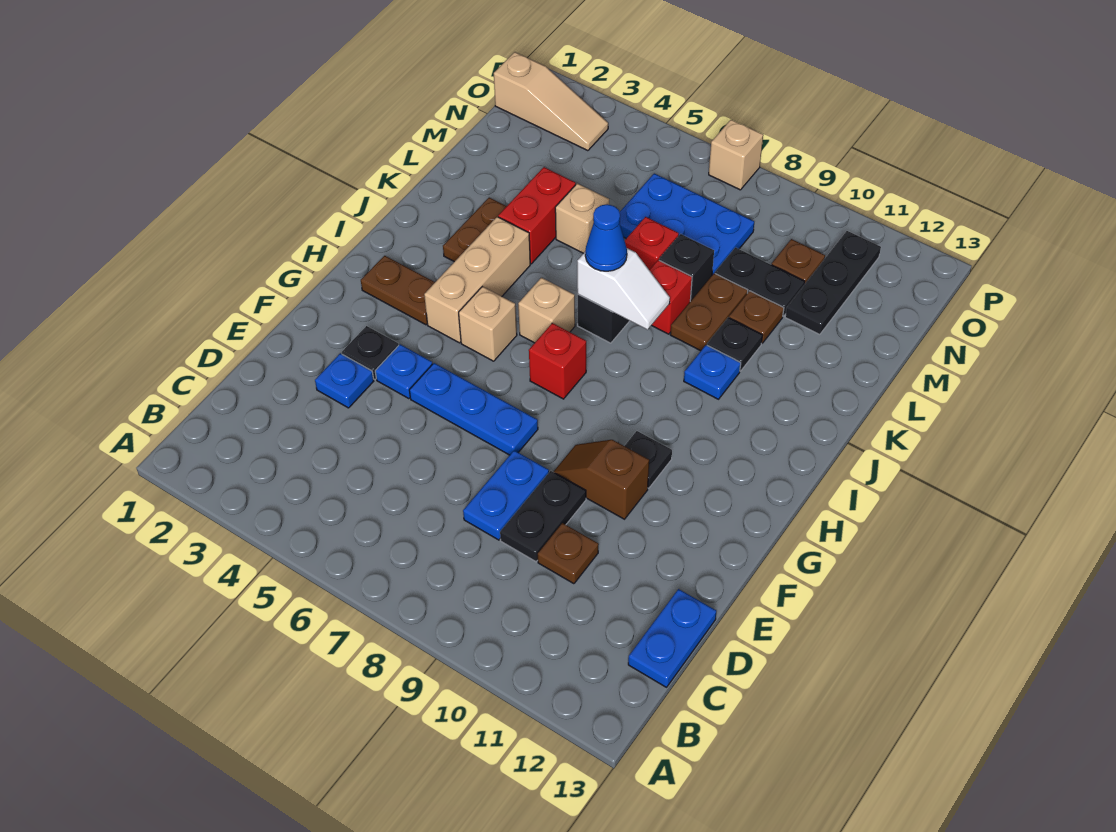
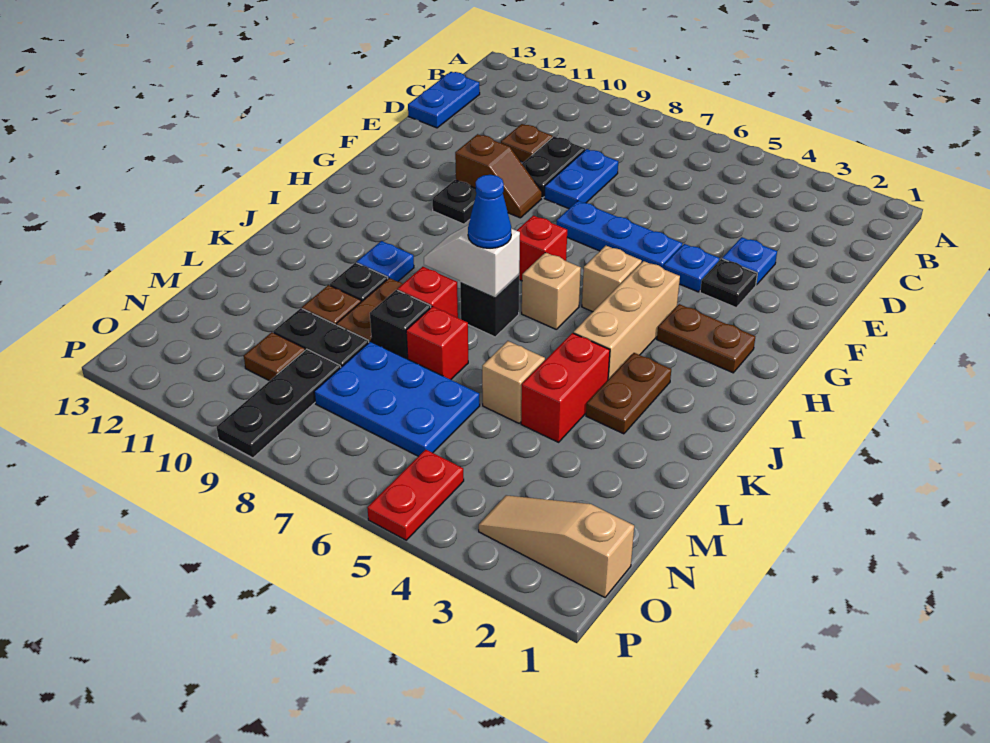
black plate M11:O11 level 1 -> black plate N9:P9 level 1
none -> red plate O5:P5 level 1
tan brick P7 level 1 -> none

